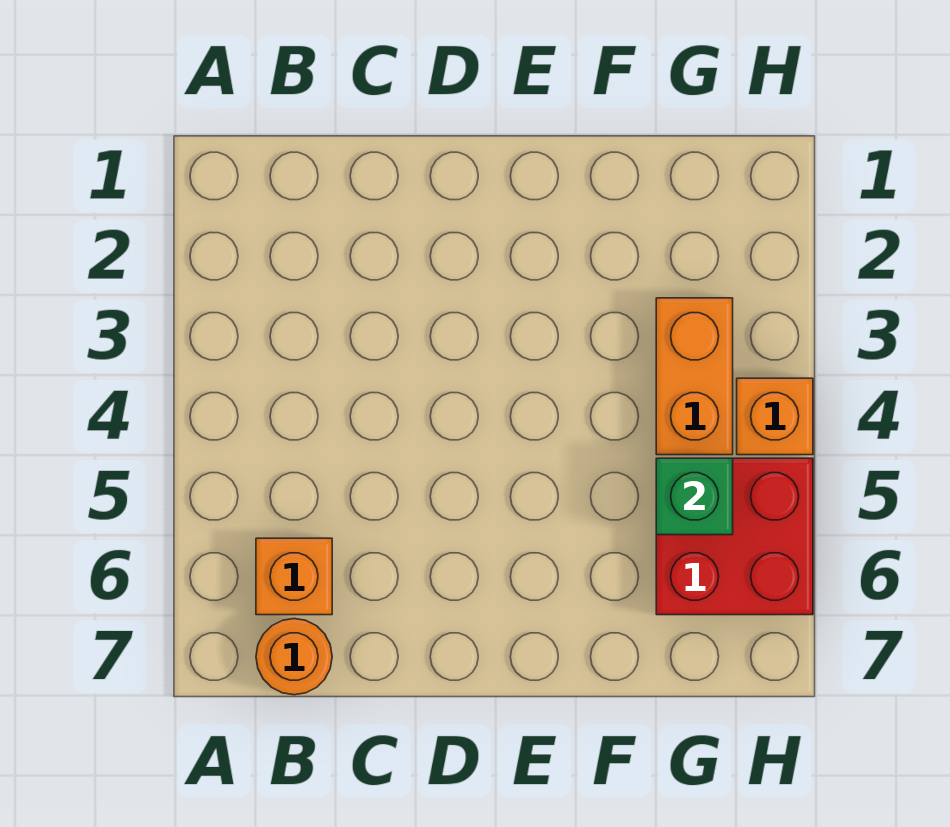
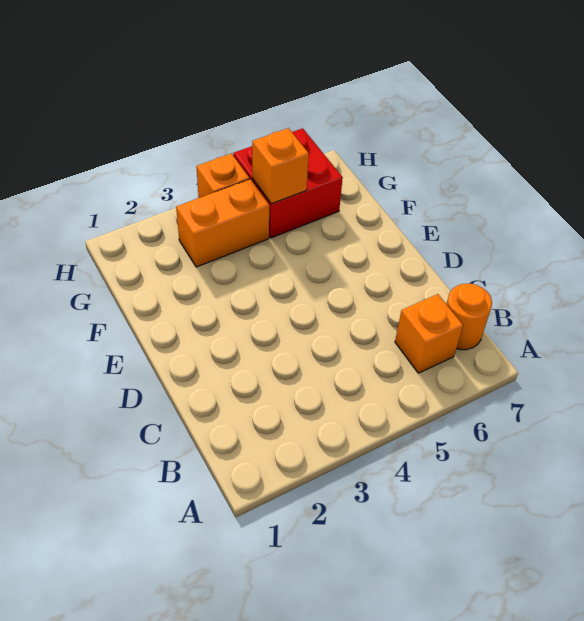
green brick G5 level 2 -> orange brick G5 level 2

